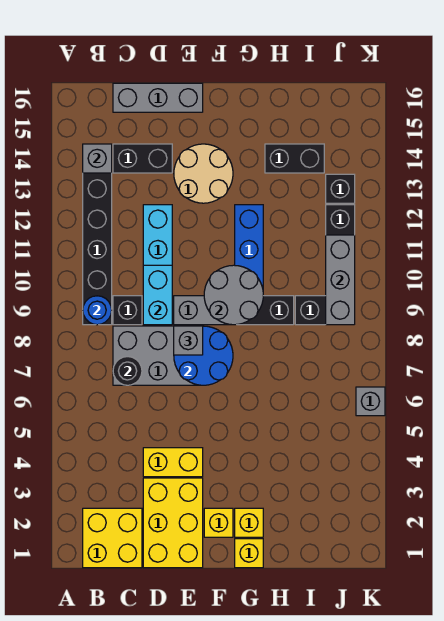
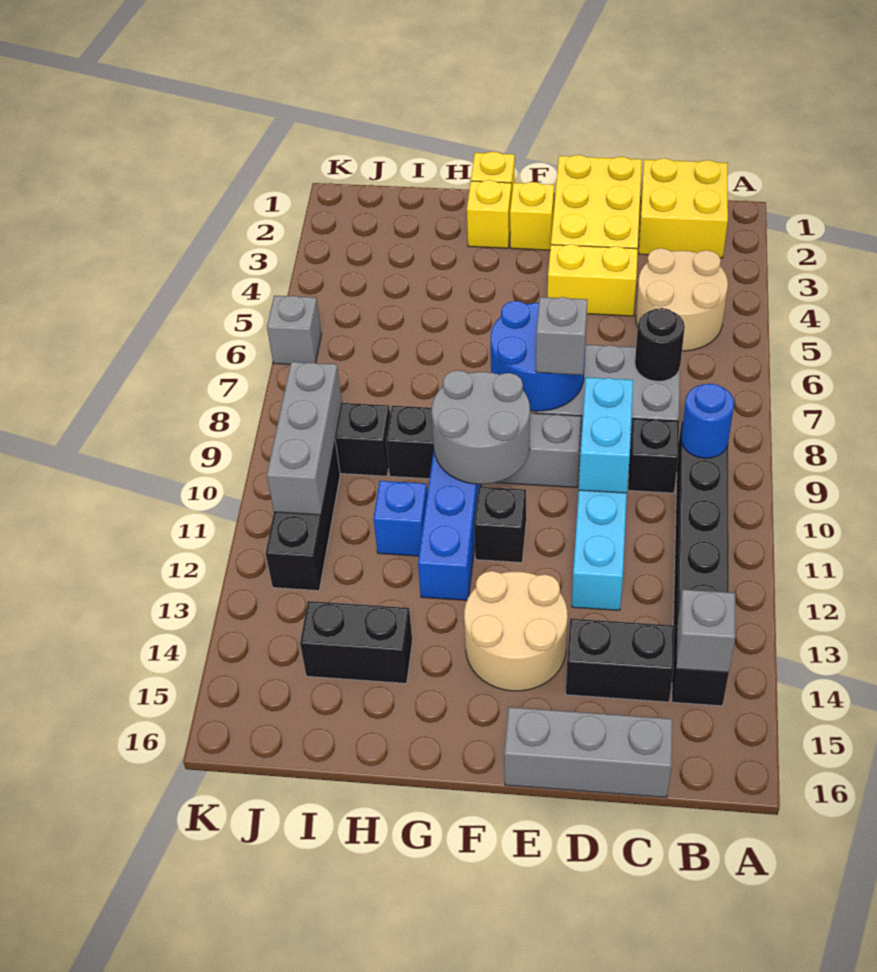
none -> tan round brick B4:C5 level 1
none -> blue brick H11 level 1
black brick J13 level 1 -> black brick F11 level 1

